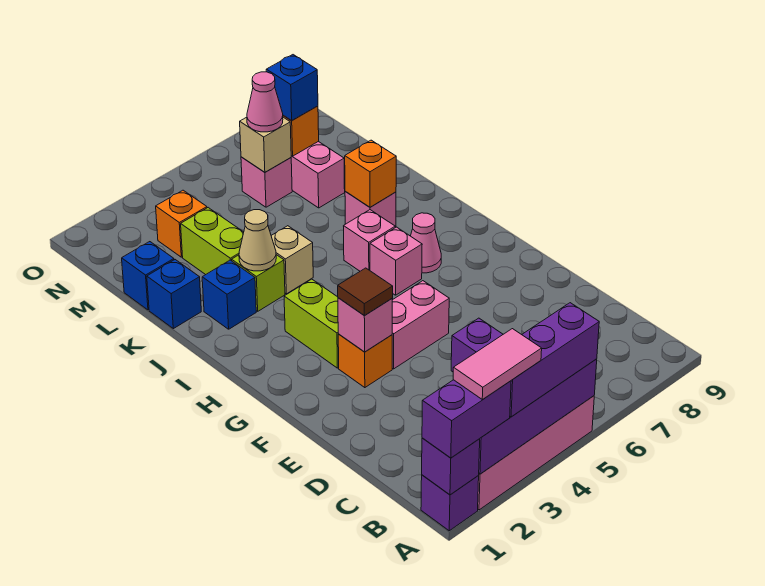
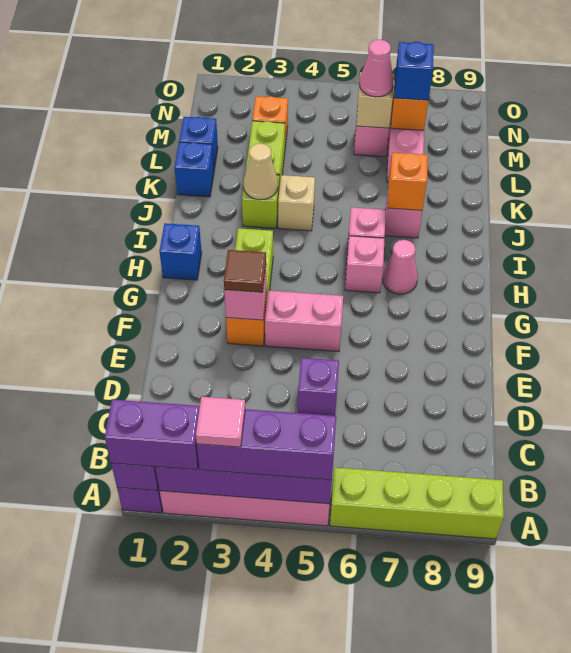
pink tile A2:A3 level 4 -> pink tile A3 level 4
none -> lime brick A6:A9 level 1
blue brick J2 level 1 -> blue brick H1 level 1

